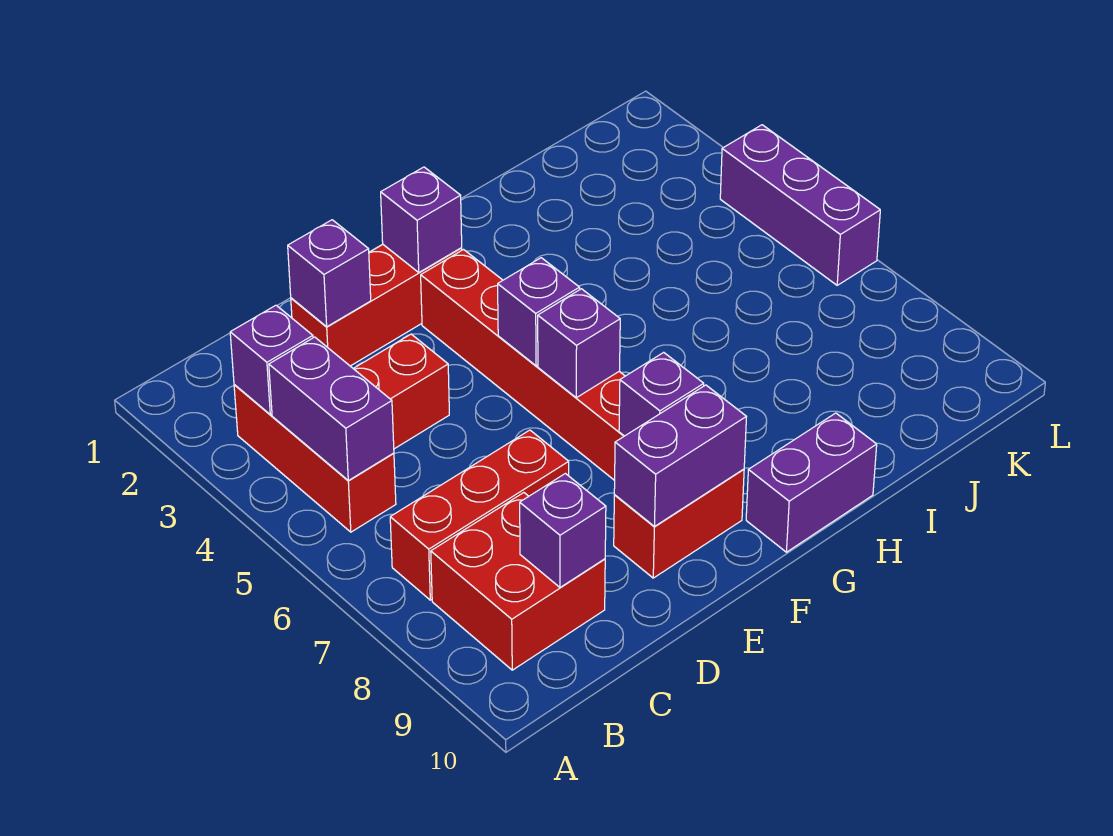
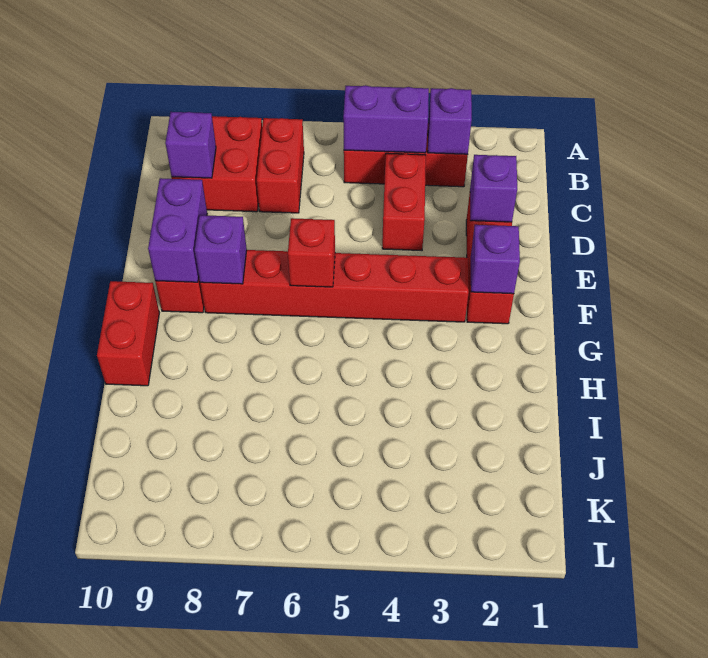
red brick B7:D7 level 1 -> red brick B7:C7 level 1
purple brick F5 level 2 -> none
purple brick F6 level 2 -> red brick F6 level 2
purple brick G10:H10 level 1 -> red brick G10:H10 level 1
purple brick L4:L6 level 1 -> none

